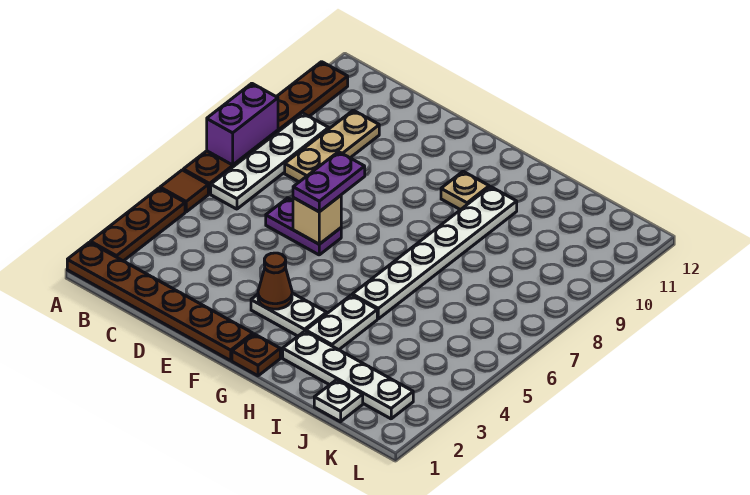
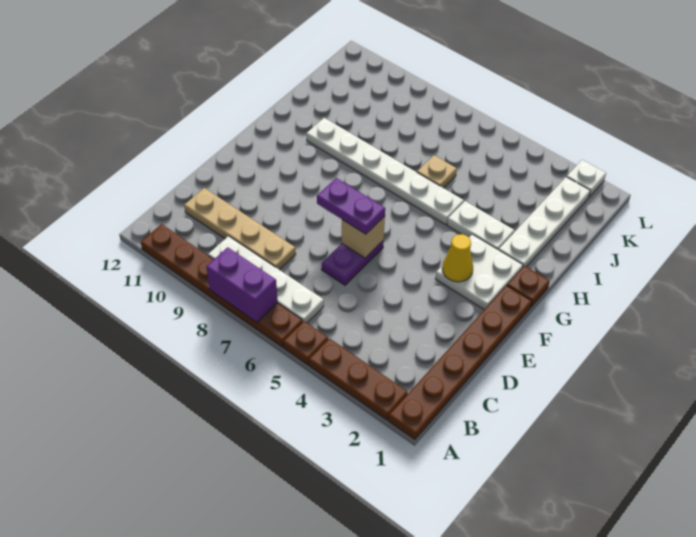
brown tile A5 level 1 -> brown plate A5 level 1
tan plate C8:C10 level 1 -> tan plate C8:C11 level 1
white plate F3:G3 level 1 -> white plate F2:G3 level 1
brown cone F3 level 2 -> yellow cone F3 level 2
tan plate G10 level 1 -> tan plate I6 level 1
white plate J1 level 1 -> white plate L2 level 1

